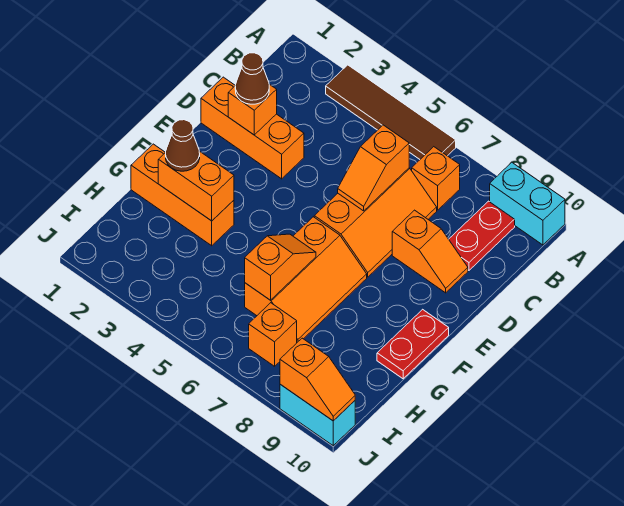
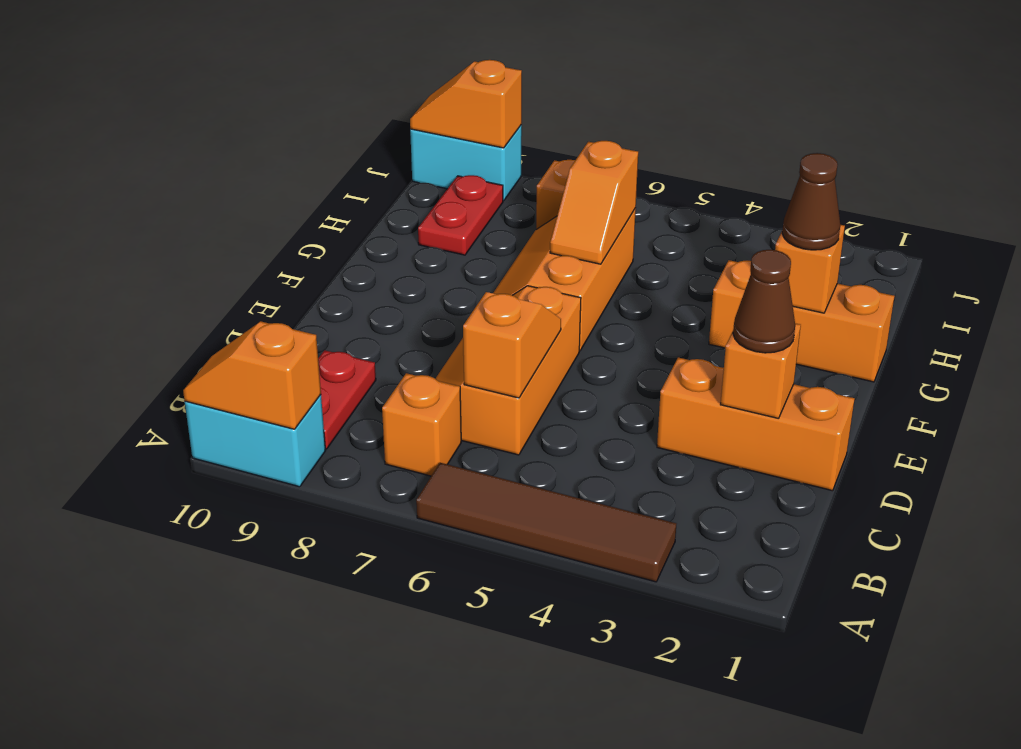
orange slope D8:D9 level 1 top 8 -> orange slope A9:A10 level 2 top 9
red plate F10:G10 level 1 -> red plate H9:I9 level 1
orange brick G2:G3 level 2 -> orange brick G2 level 2

